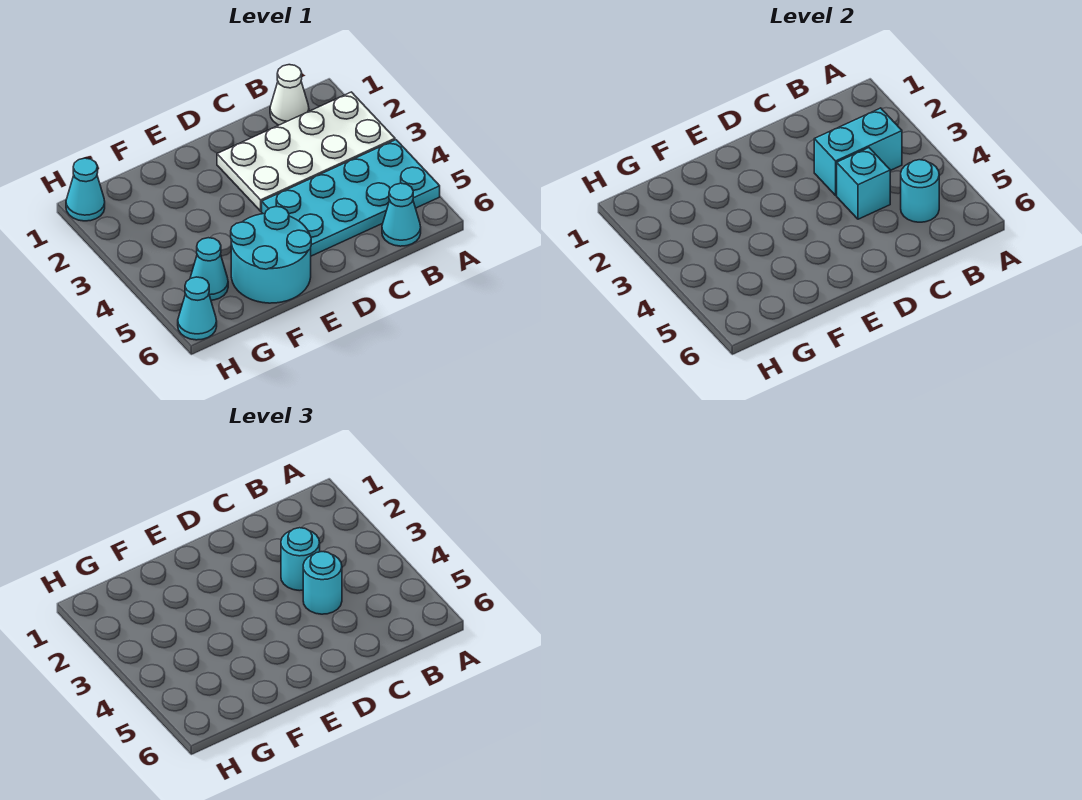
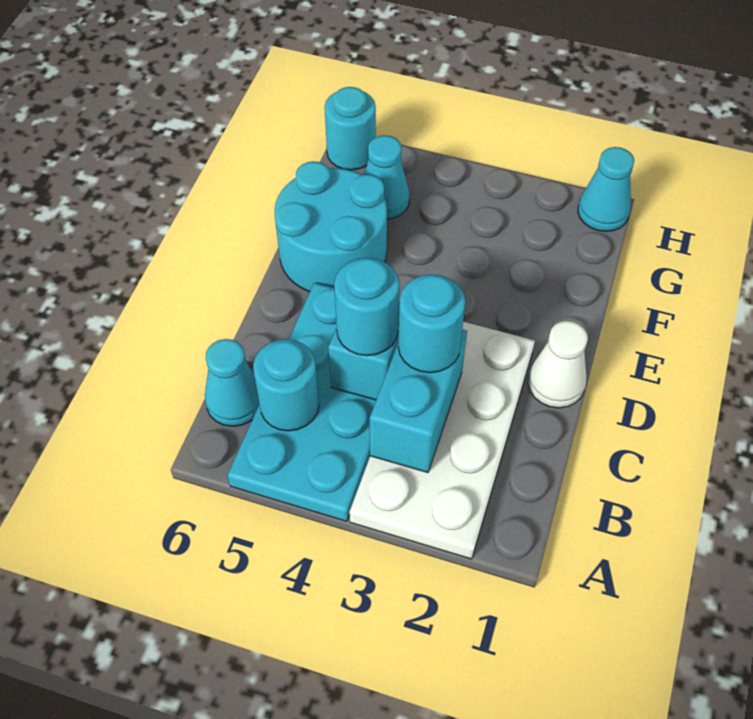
white cone B1 level 1 -> white cone D1 level 1
cyan cone H6 level 1 -> cyan round brick H6 level 1

